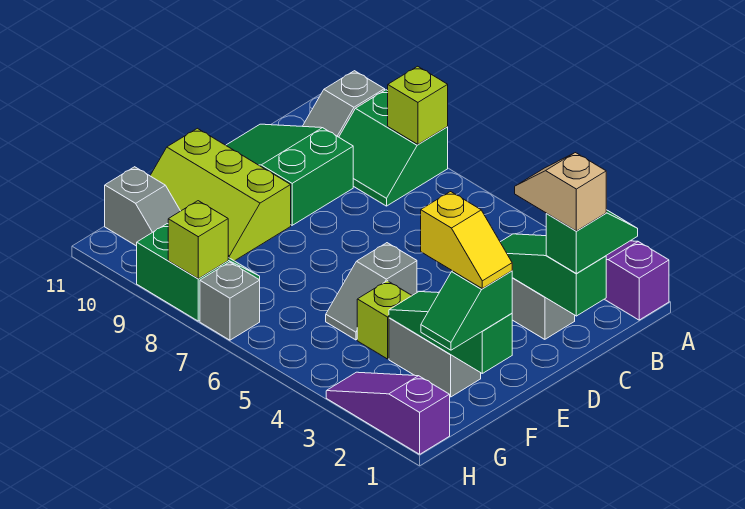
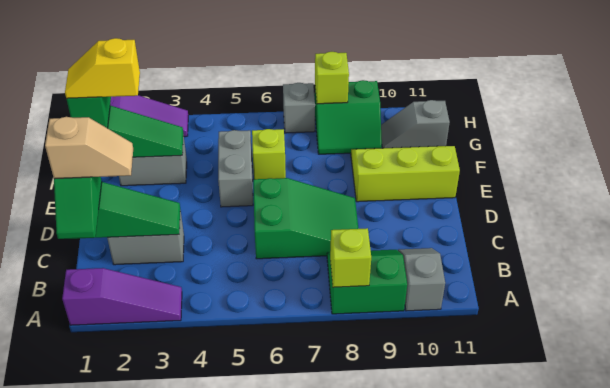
green slope C9:D11 level 1 top 9 -> green slope C6:D8 level 1 top 6
grey slope E5:F5 level 1 top E -> grey brick E5:F5 level 1
lime brick F4 level 1 -> lime brick F6 level 1

